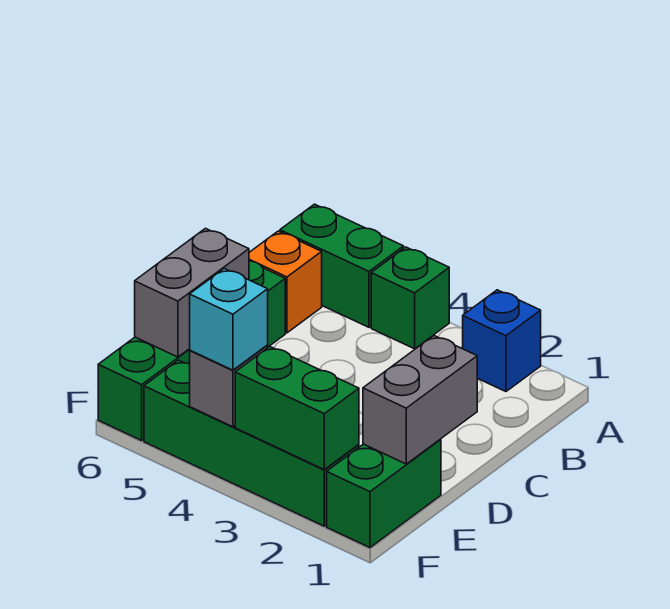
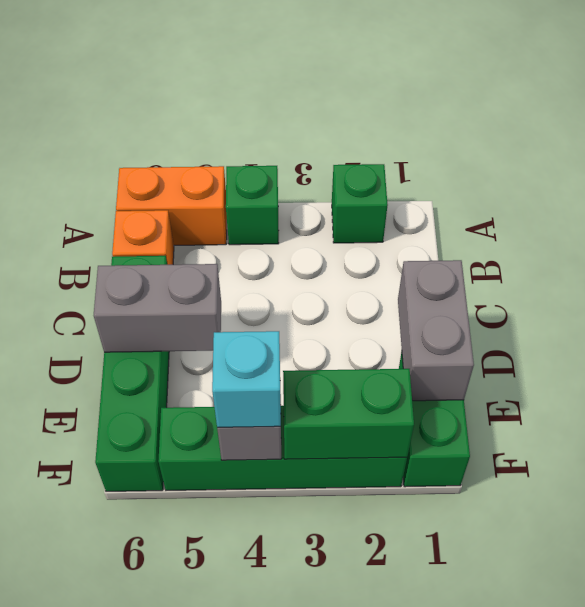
blue brick A2 level 1 -> green brick A2 level 1
green brick A5:A6 level 1 -> orange brick A5:A6 level 1
grey brick D6:E6 level 2 -> grey brick D5:D6 level 2

